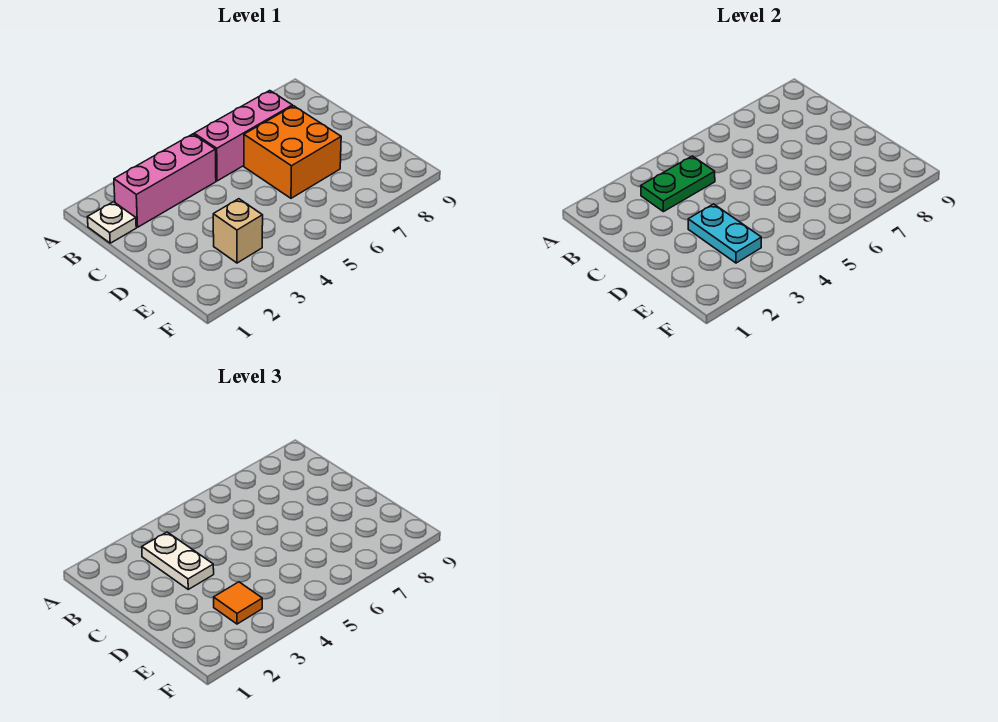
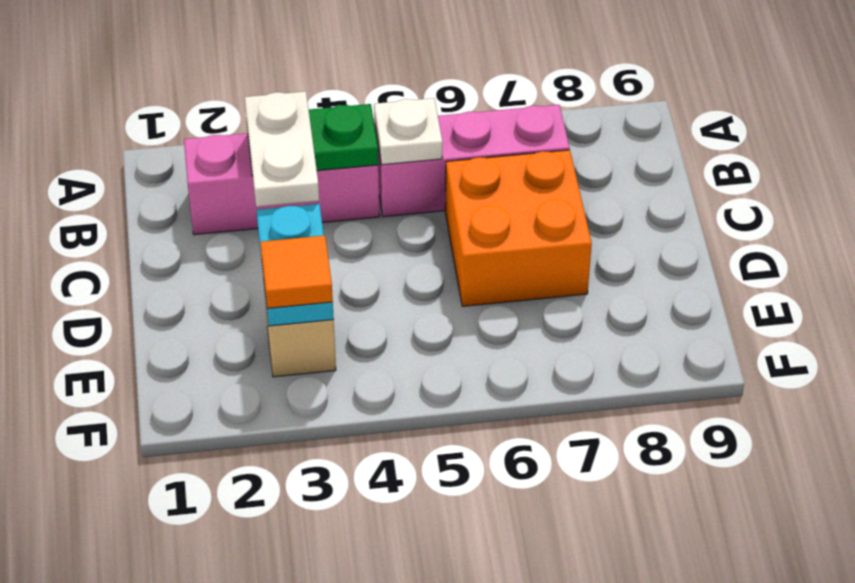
white plate B1 level 1 -> white plate B5 level 2

